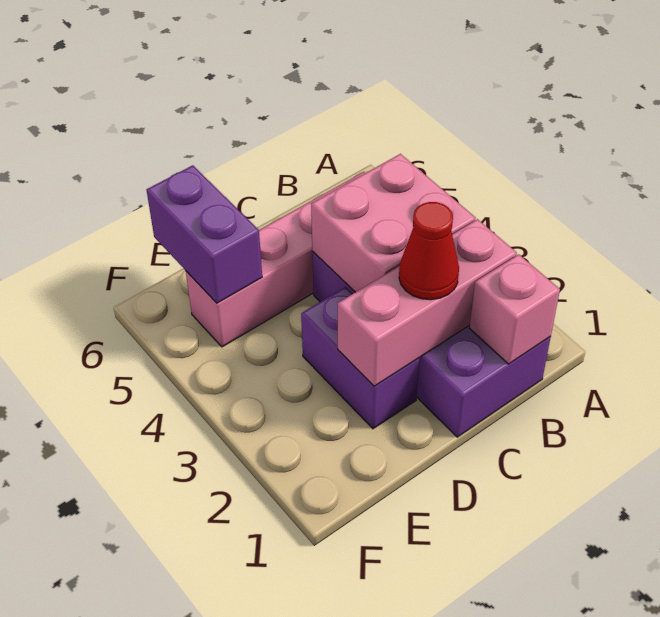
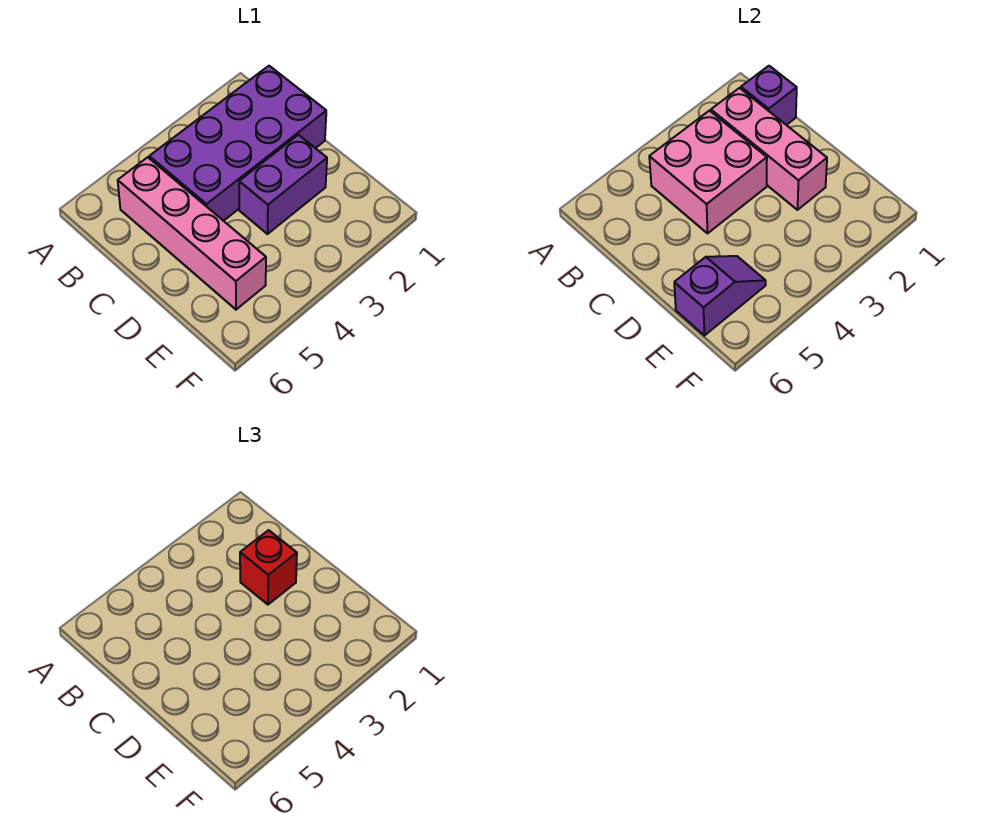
pink brick B1 level 2 -> purple brick B1 level 2
red cone C2 level 3 -> red brick C2 level 3
purple brick E5:E6 level 2 -> purple slope E5:E6 level 2 top 6

